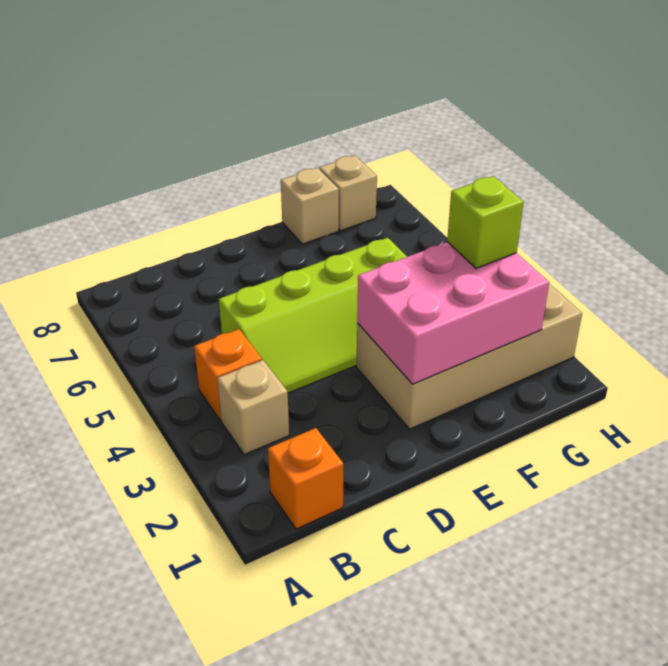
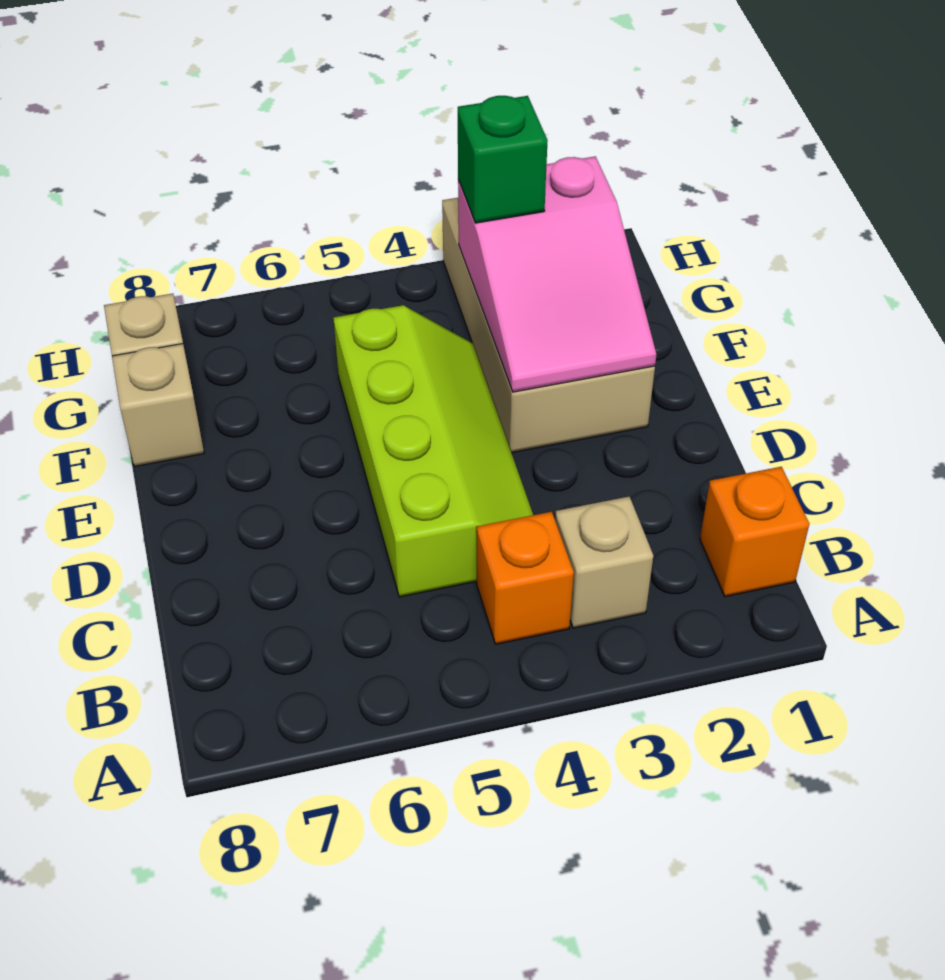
pink brick E2:G3 level 2 -> pink slope E2:G3 level 2 top G
lime brick G3 level 3 -> green brick G3 level 3

